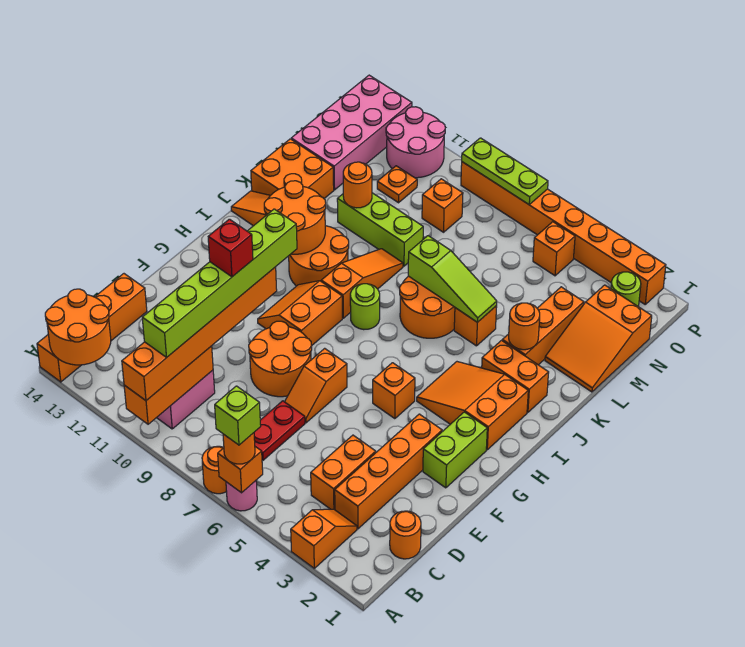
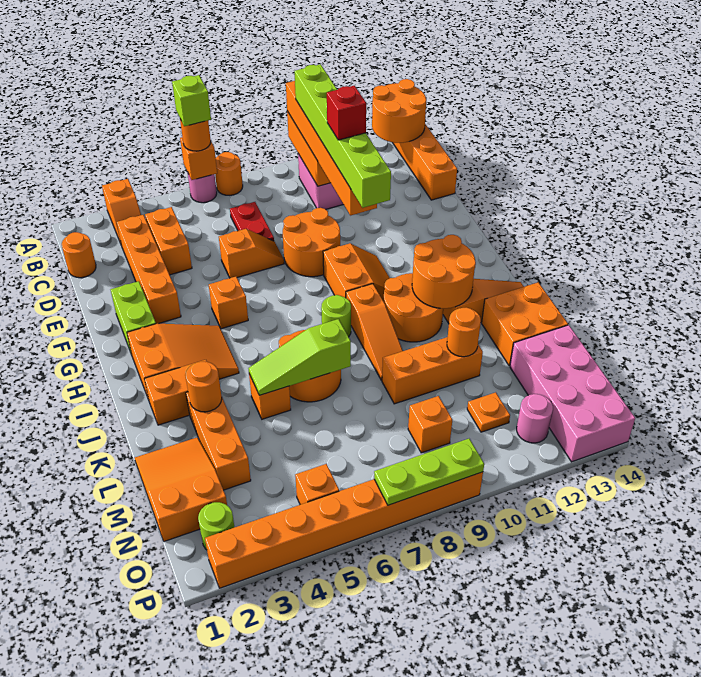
orange slope E7:F7 level 1 top F -> orange slope E6:E7 level 1 top 6
lime brick L9:L11 level 1 -> orange brick L9:L11 level 1
pink round brick O11:P12 level 1 -> pink round brick O12 level 1

